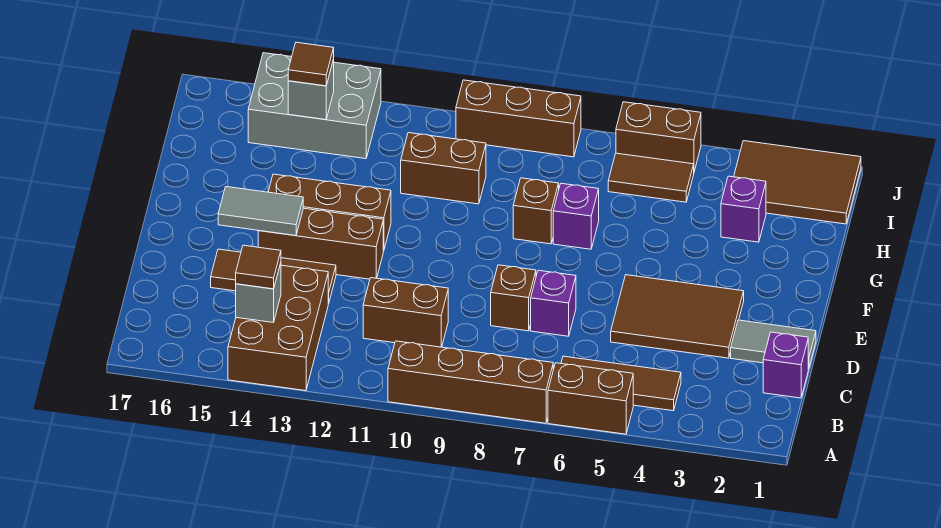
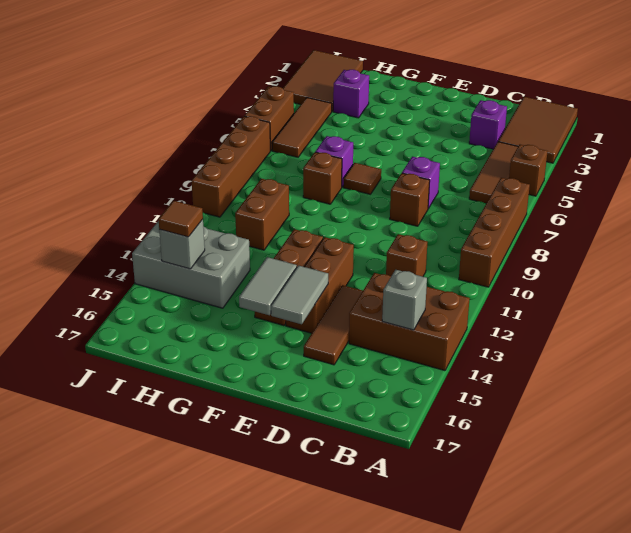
brown brick A5:A6 level 1 -> brown brick A5 level 1
brown tile B14 level 3 -> brown tile F7 level 1
purple brick C1 level 1 -> purple brick C3 level 1
brown brick C10:C11 level 1 -> brown brick C11 level 1
grey tile D1:D2 level 1 -> grey tile F14:F15 level 2
brown tile D3:E5 level 1 -> brown tile A1:B3 level 1
brown tile I5:I6 level 1 -> brown tile I4:I6 level 1
grey brick I13:J15 level 1 -> grey brick H13:J14 level 1
brown brick J8:J10 level 1 -> brown brick J7:J10 level 1

